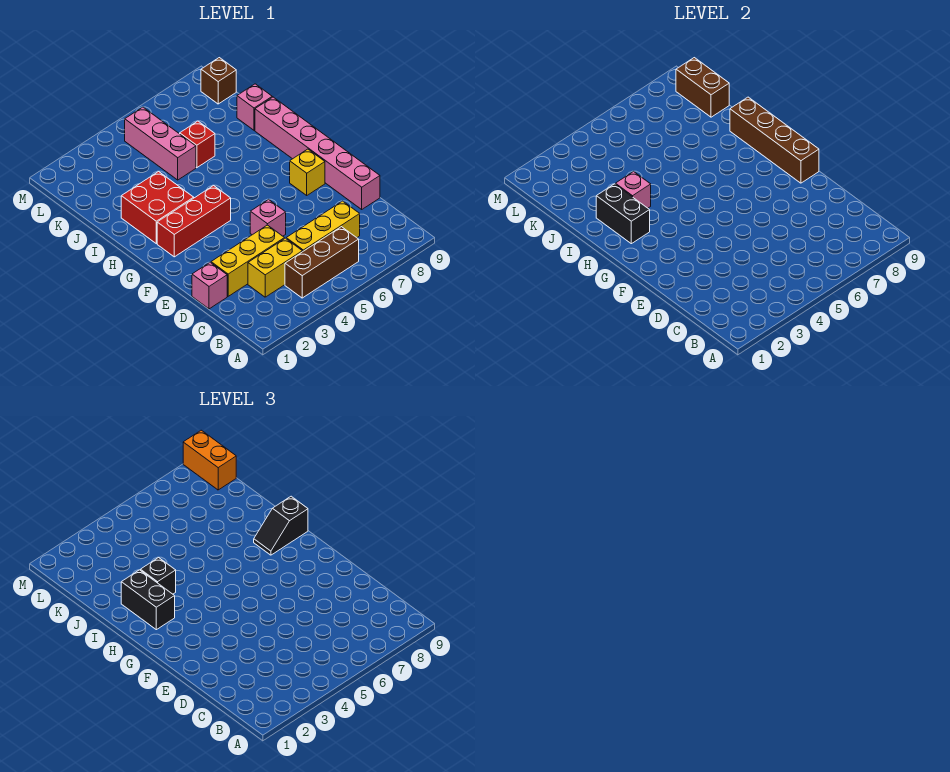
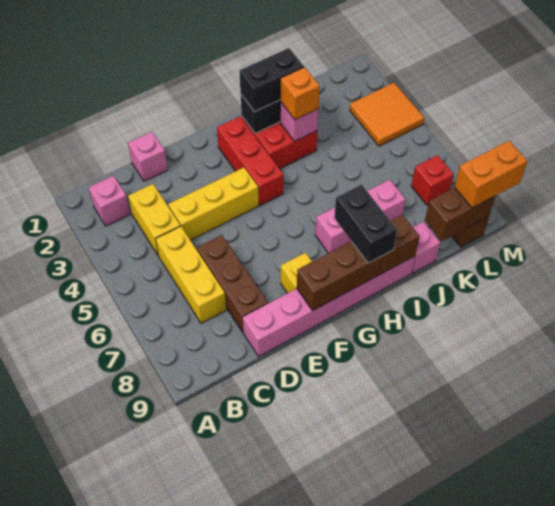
brown brick B4:B6 level 1 -> brown brick D6:D8 level 1
yellow brick D2:D4 level 1 -> yellow brick D4:F4 level 1
pink brick E5 level 1 -> pink brick B2 level 1
black slope H8:H9 level 3 top 9 -> black brick H8:H9 level 3
black brick I3 level 3 -> orange brick I3 level 3
pink brick J5:L5 level 1 -> pink brick H7:J7 level 1
red brick J6 level 1 -> red brick L7 level 1
none -> orange tile L3:M4 level 1

